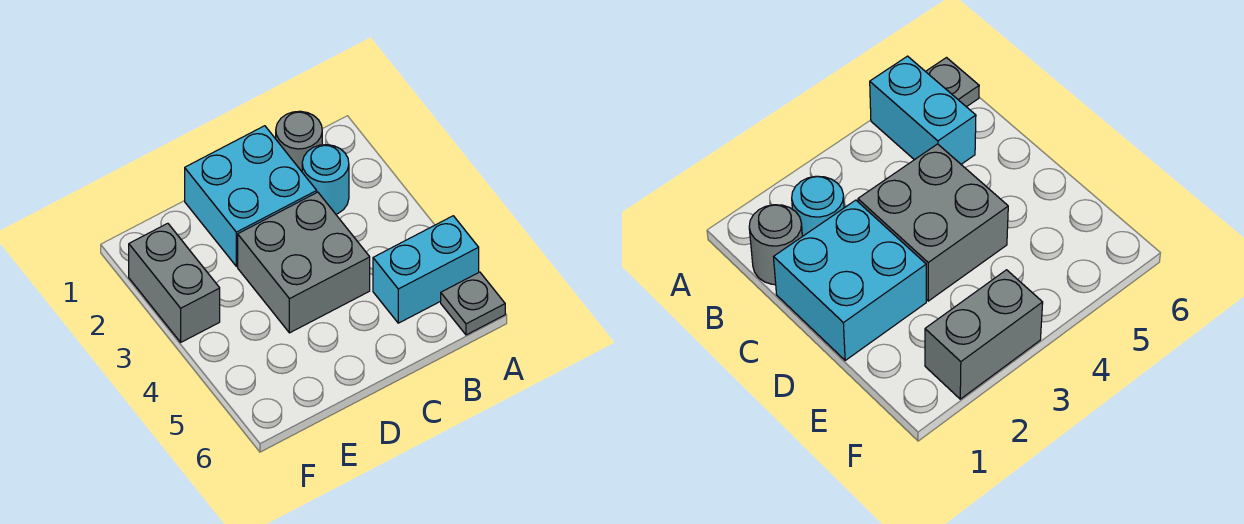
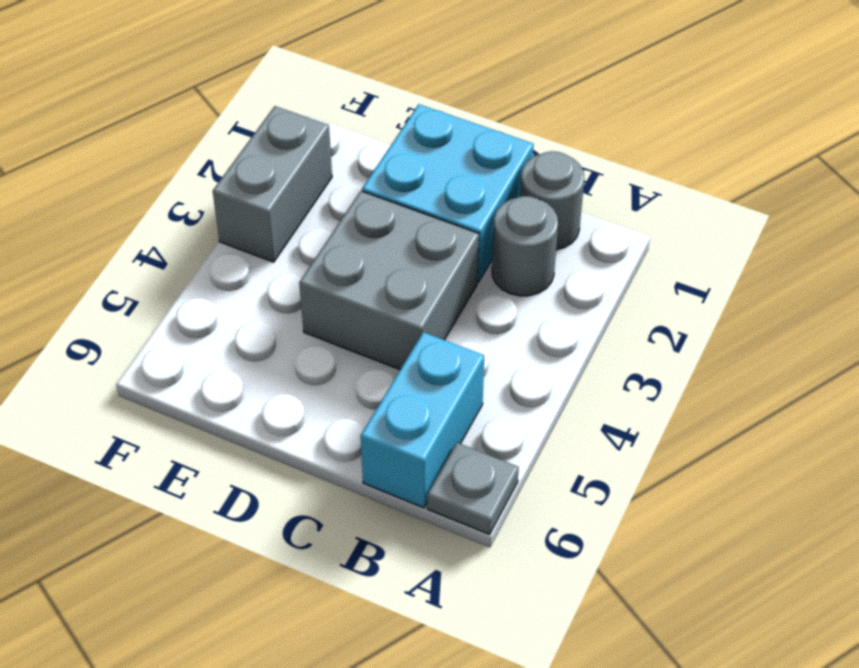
cyan brick A5:B5 level 1 -> cyan brick B5:B6 level 1
cyan round brick B2 level 1 -> grey round brick B2 level 1

